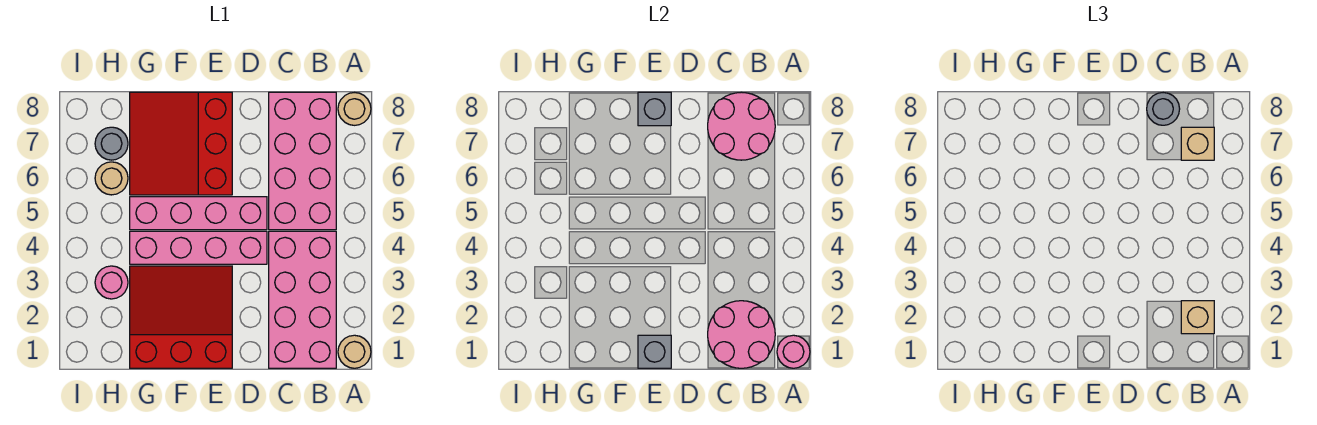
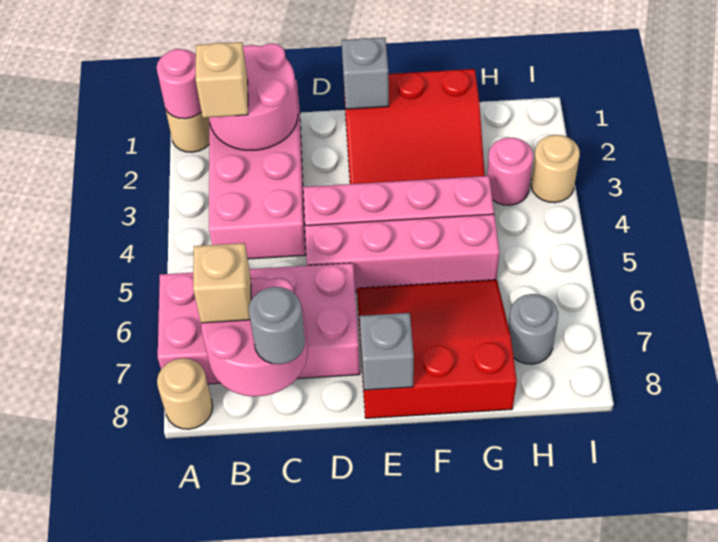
pink brick B5:C8 level 1 -> pink brick A6:D7 level 1
red slope E6:G8 level 1 top E -> red slope E6:G8 level 1 top 8
tan round brick H6 level 1 -> tan round brick I3 level 1

